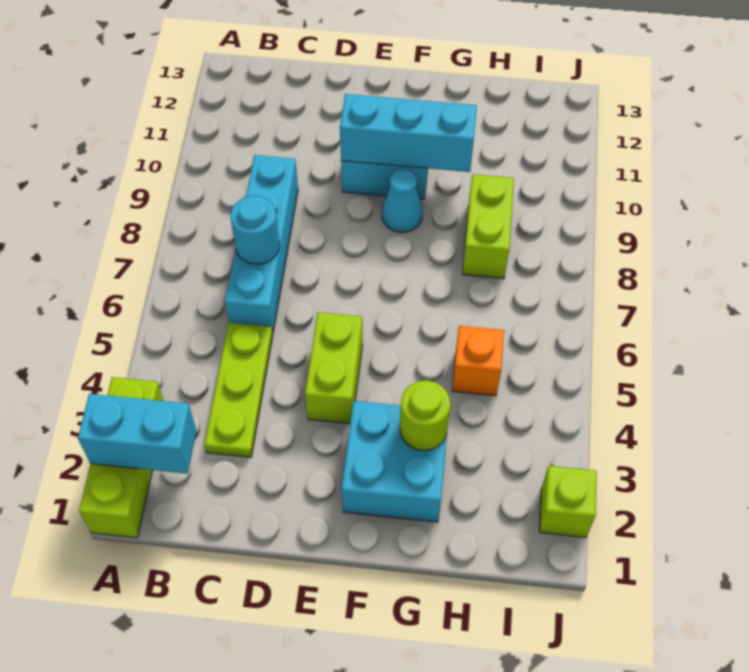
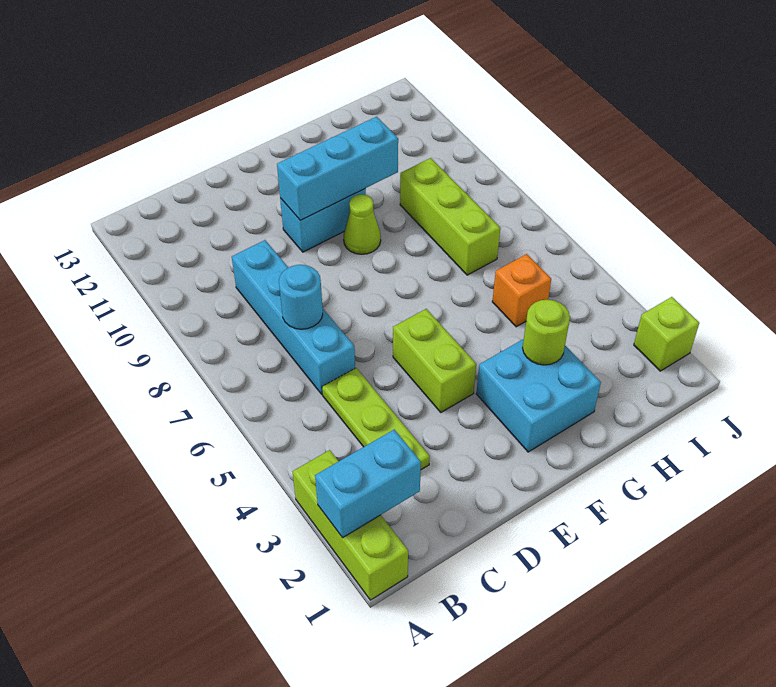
cyan cone F9 level 1 -> lime cone F9 level 1
lime brick H8:H9 level 1 -> lime brick H7:H9 level 1

